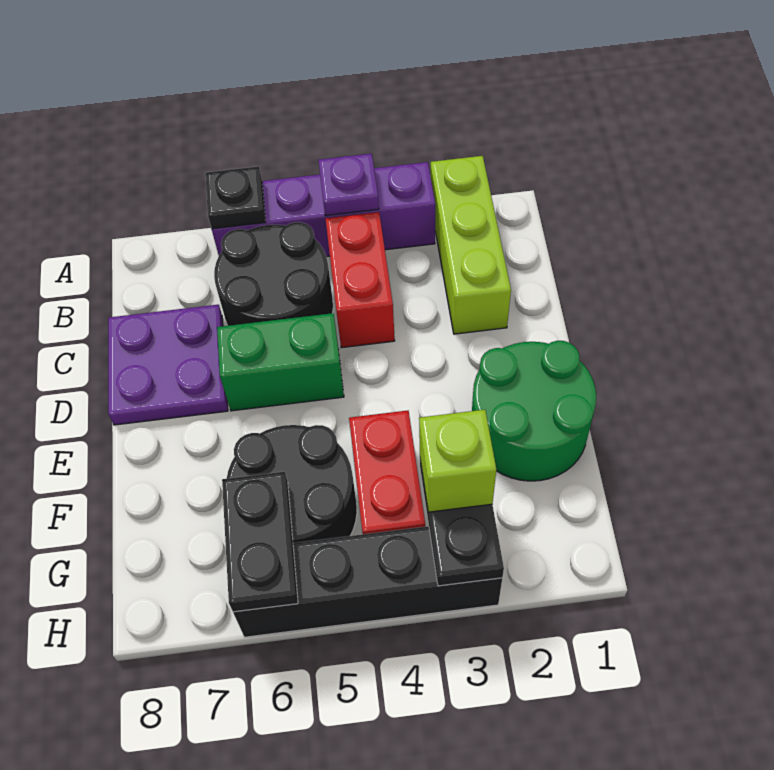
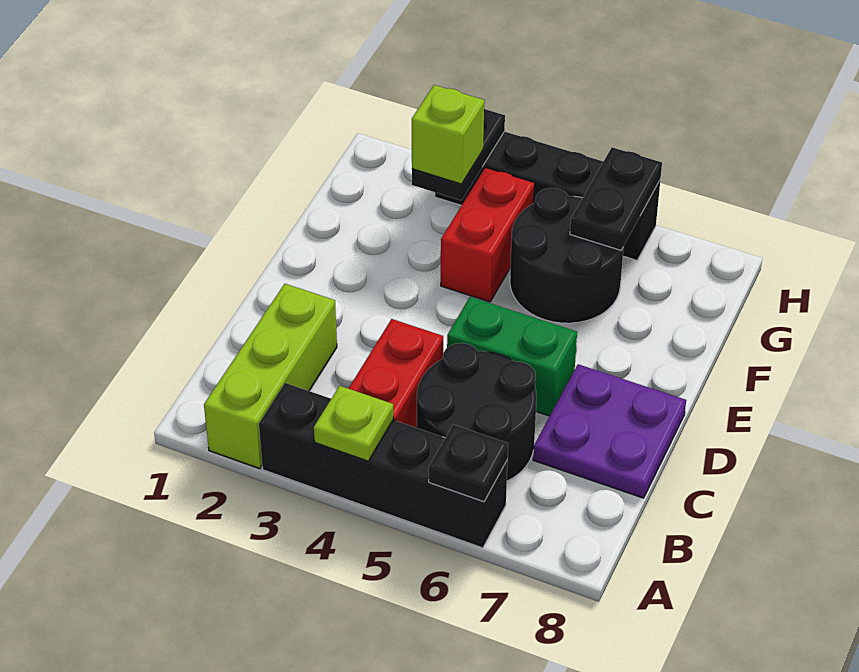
purple brick A3:A6 level 1 -> black brick A3:A6 level 1
purple plate A4 level 2 -> lime plate A4 level 2
green round brick E1:F2 level 1 -> none

